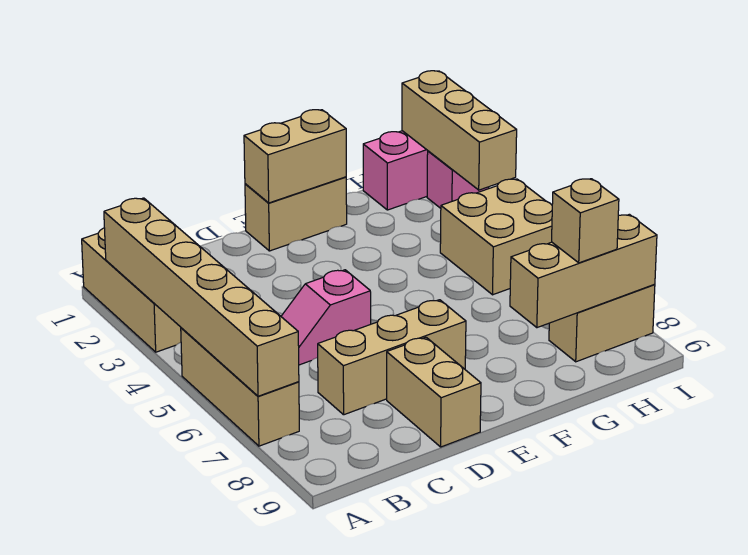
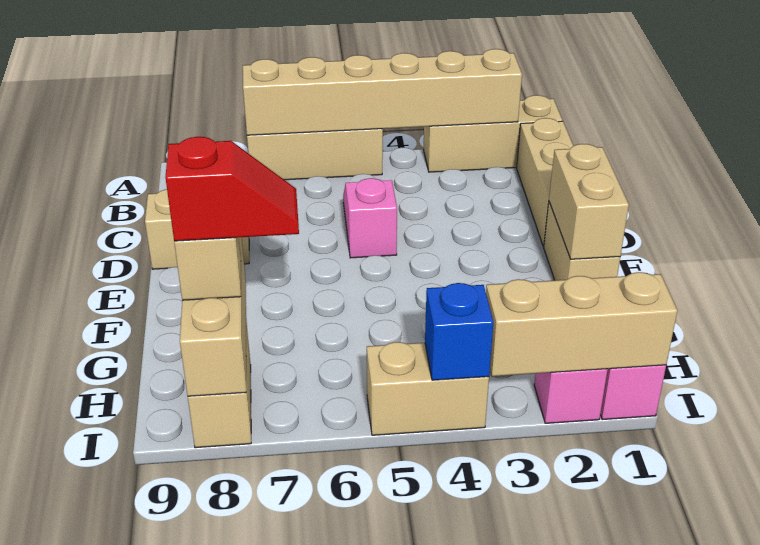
tan brick C7:E7 level 1 -> tan brick B1:D1 level 1
tan brick H4:I5 level 1 -> tan brick I4:I5 level 1
none -> red slope H7:H8 level 4 top 8
none -> blue brick I4 level 2

